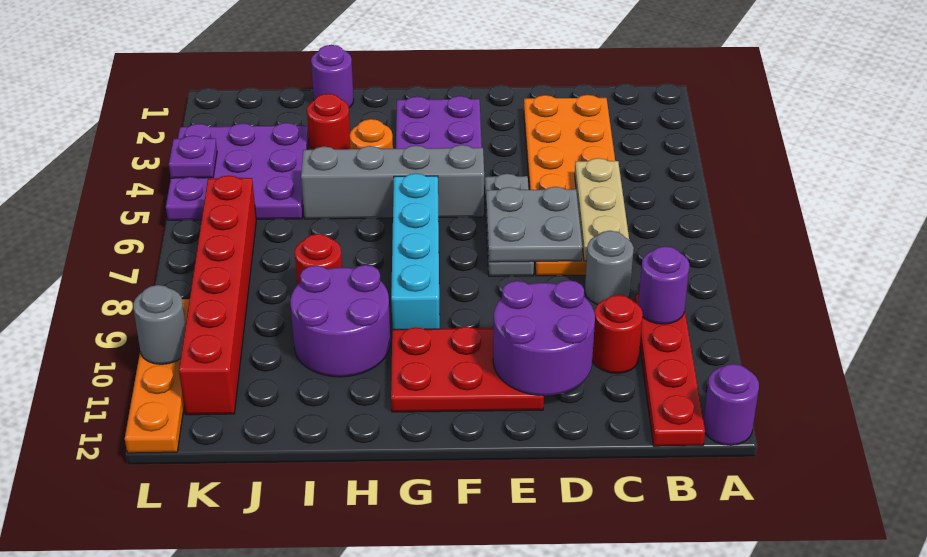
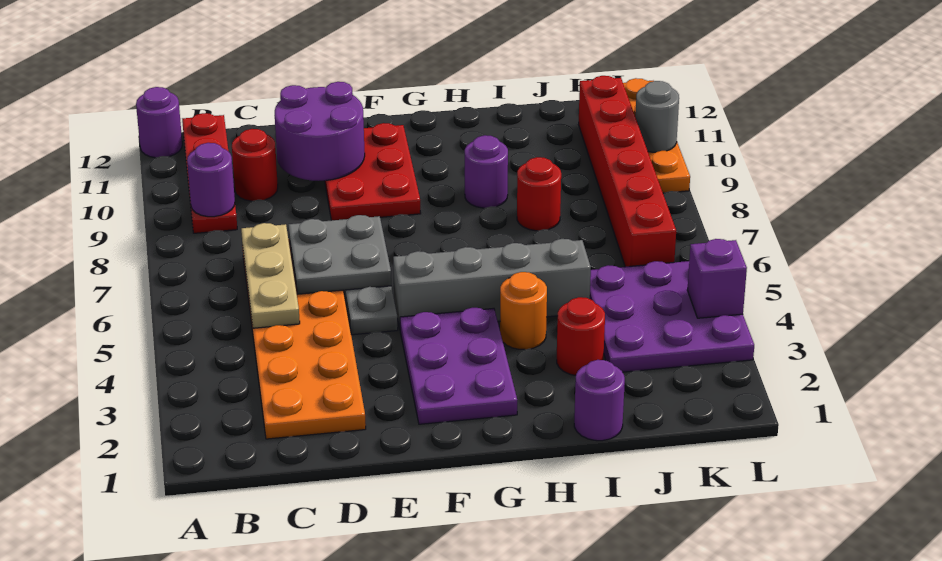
grey round brick C8 level 1 -> none
red plate E10:G11 level 1 -> red plate E9:F11 level 1
cyan brick G6:G9 level 1 -> none
purple round brick H9:I10 level 1 -> purple round brick H9 level 1
purple plate L4 level 2 -> purple brick L4 level 2

